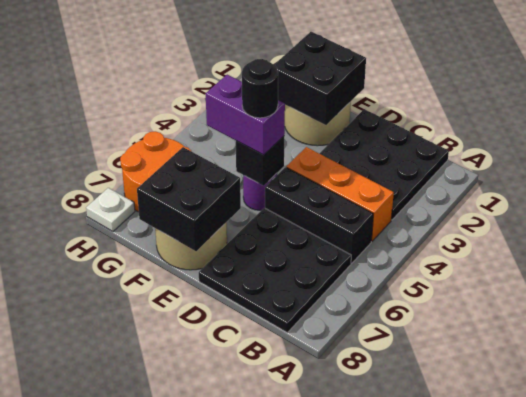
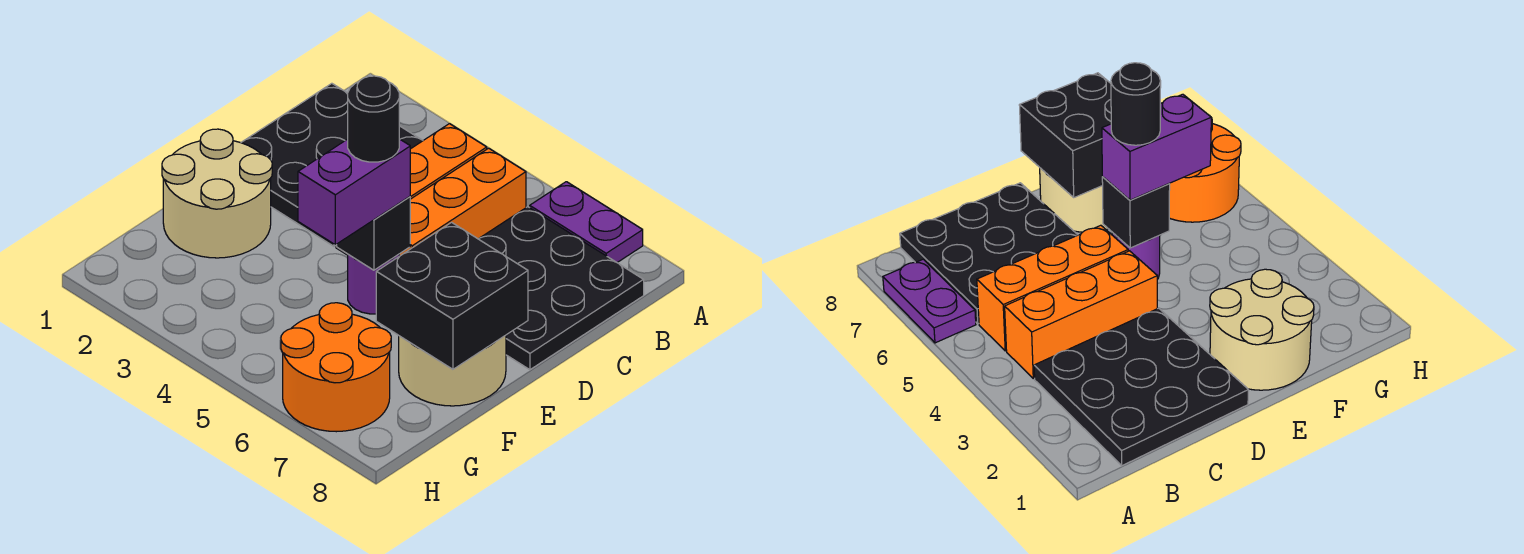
none -> purple plate A6:A7 level 1
black brick B5:D5 level 1 -> orange brick B5:D5 level 1
black brick E1:F2 level 2 -> none
white plate H8 level 1 -> none

